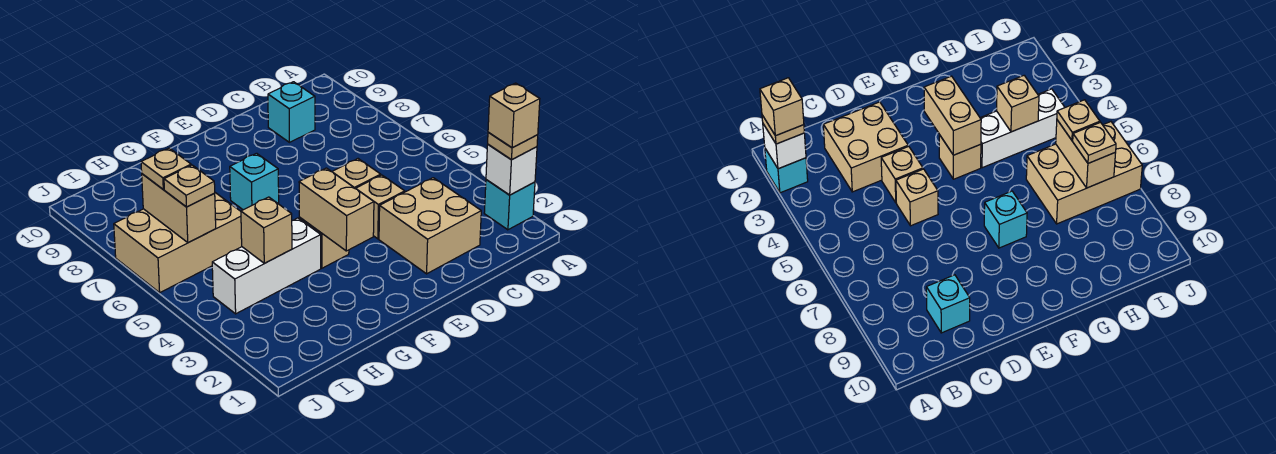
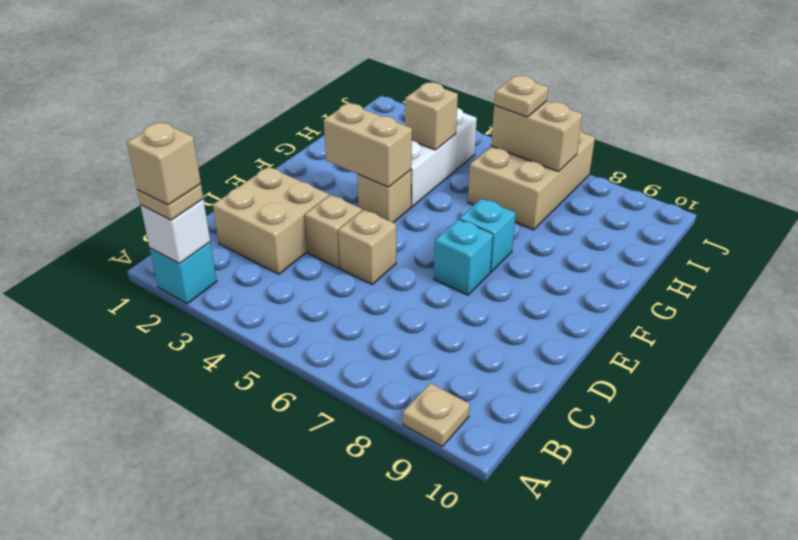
cyan brick C9 level 1 -> cyan brick E7 level 1
tan plate I7 level 3 -> tan plate A9 level 1

